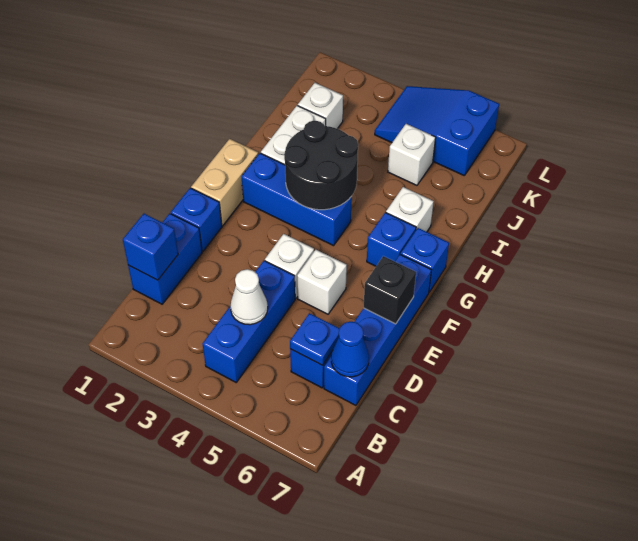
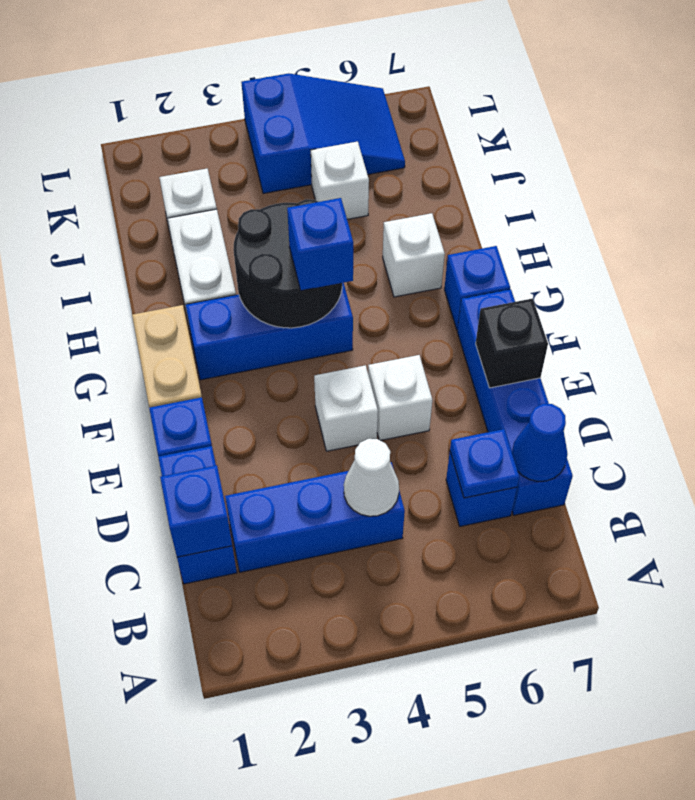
blue brick B4:D4 level 1 -> blue brick C2:C4 level 1
blue brick G6 level 1 -> blue brick G4 level 3
blue slope K4:L6 level 1 top 6 -> blue slope K4:L6 level 1 top 4

